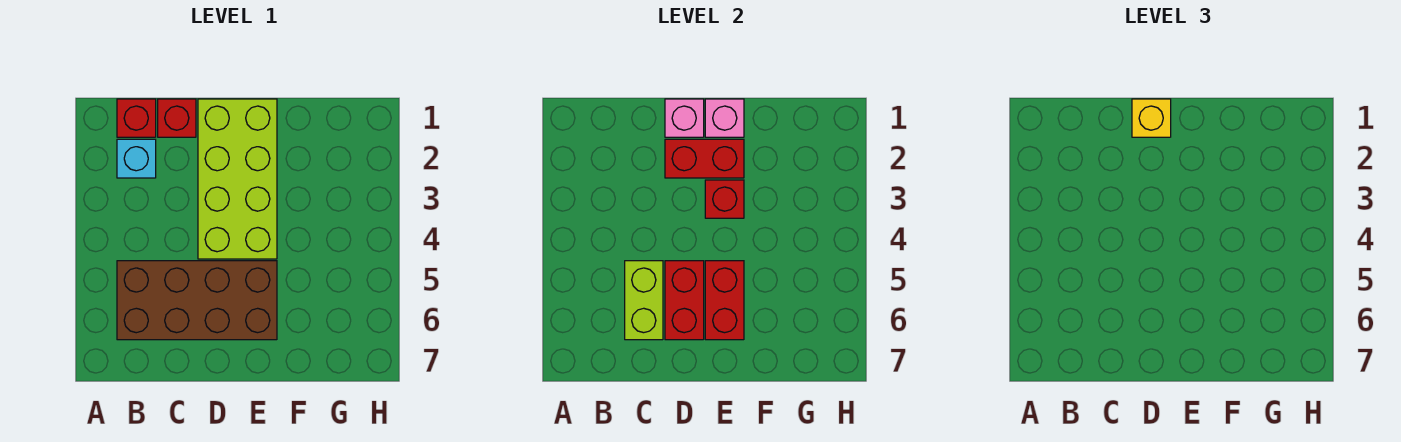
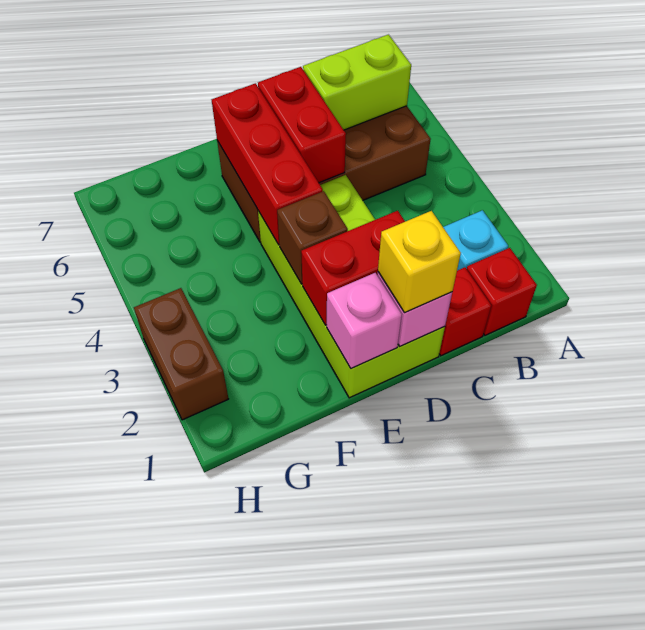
lime brick C5:C6 level 2 -> lime brick B6:C6 level 2
red brick E3 level 2 -> brown brick E3 level 2
red brick E5:E6 level 2 -> red brick E4:E6 level 2
none -> brown brick H2:H3 level 1

